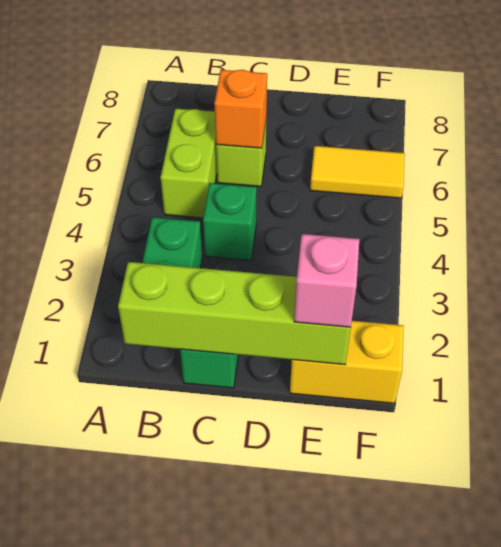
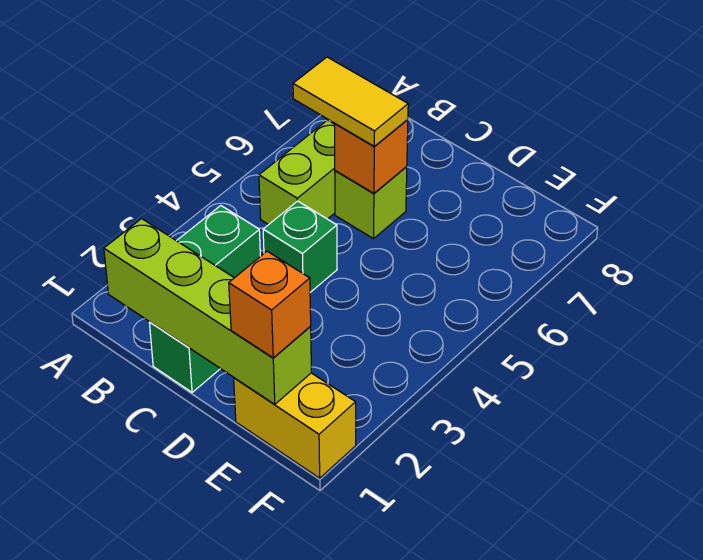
pink brick E1 level 3 -> orange brick E1 level 3
yellow tile E6:F6 level 1 -> yellow tile B6:C6 level 3

